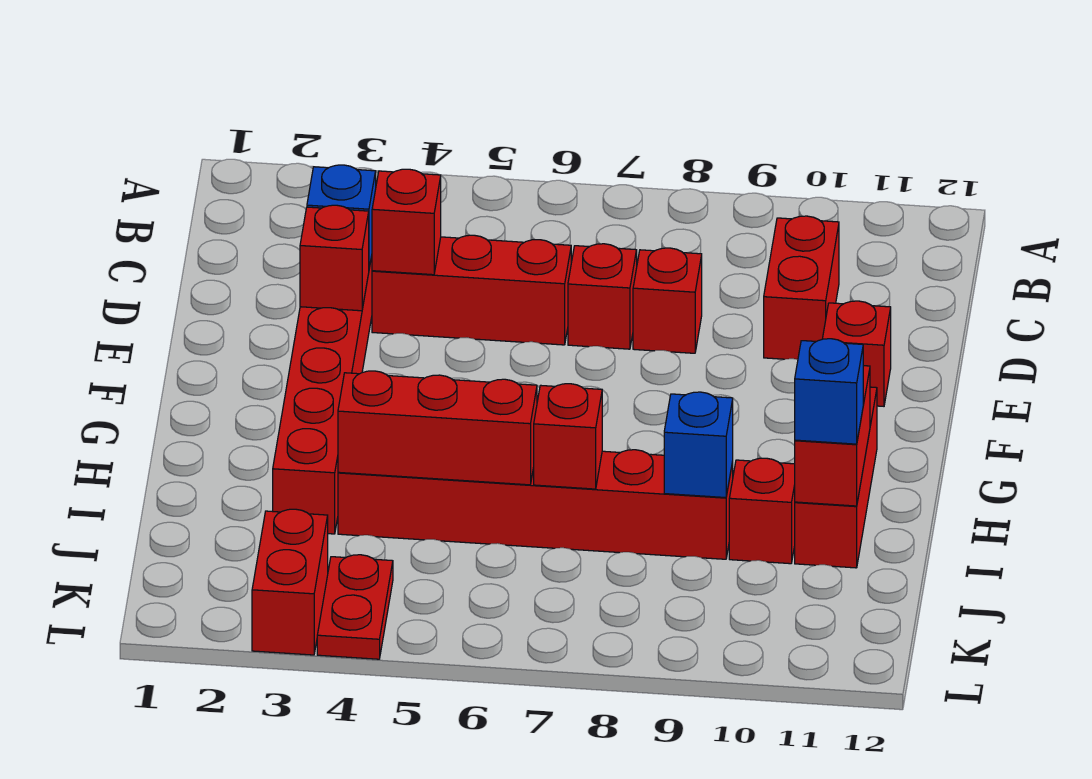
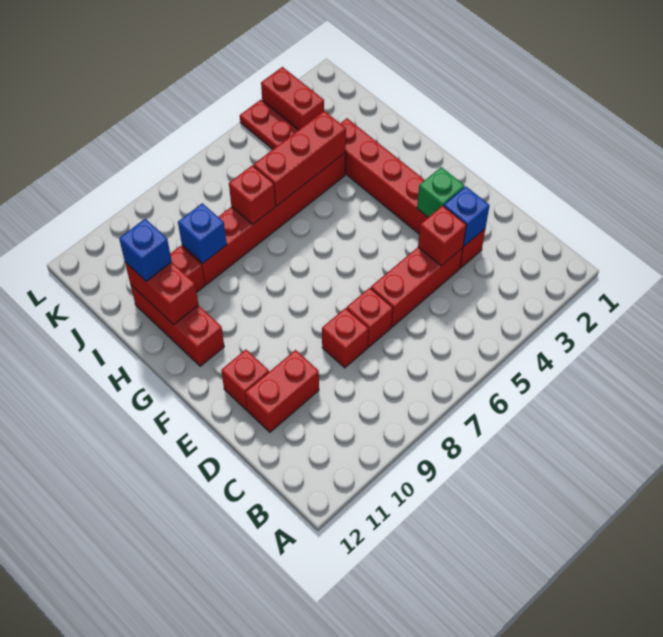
red brick C10:D10 level 1 -> red brick D10:D11 level 1
red brick E3 level 2 -> green brick E3 level 2

